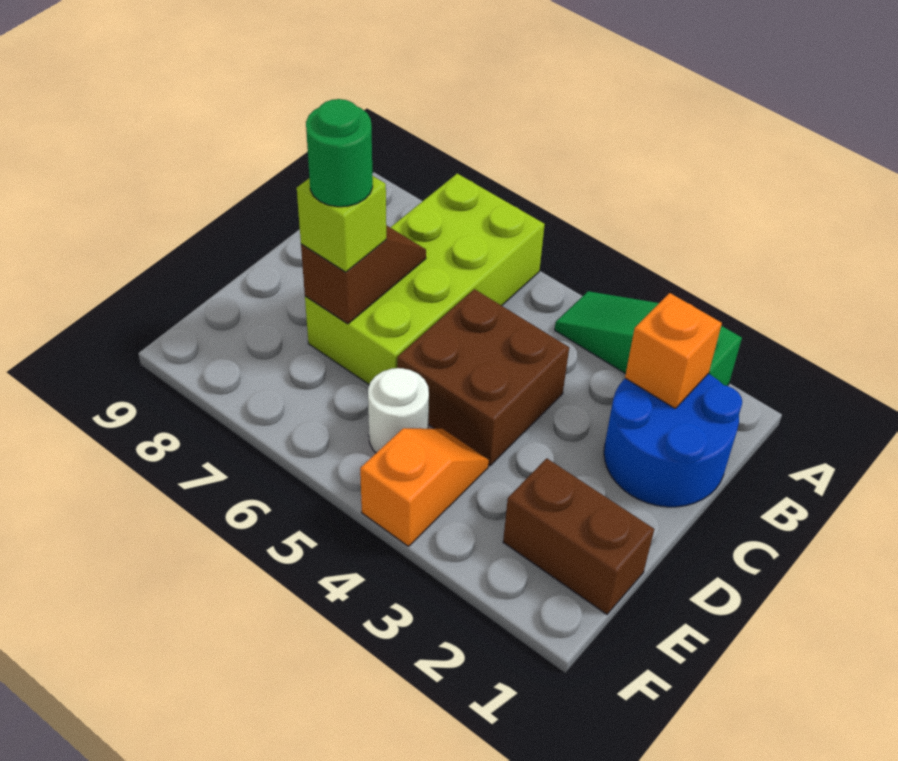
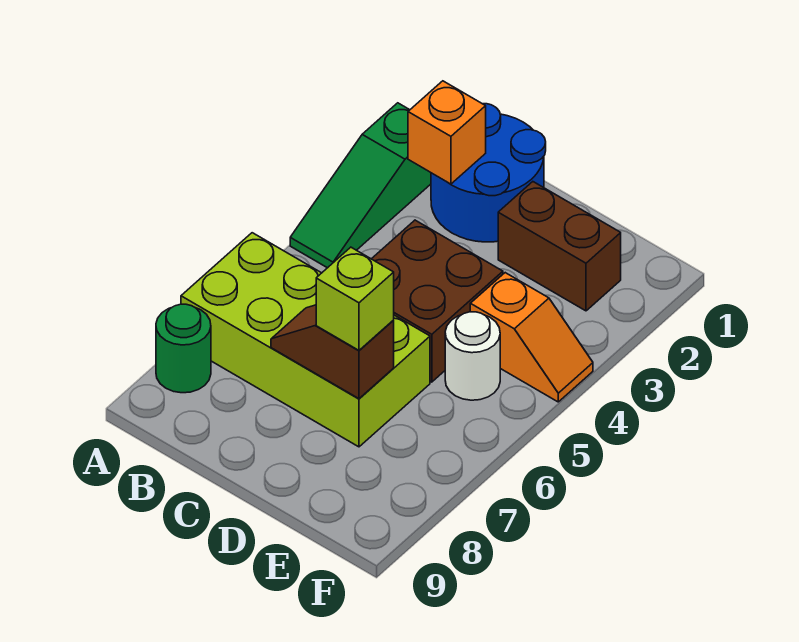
green round brick D7 level 4 -> green round brick A8 level 1
brown brick E1:E2 level 1 -> brown brick D2:E2 level 1
orange slope E4:F4 level 1 top F -> orange slope E4:F4 level 1 top E

